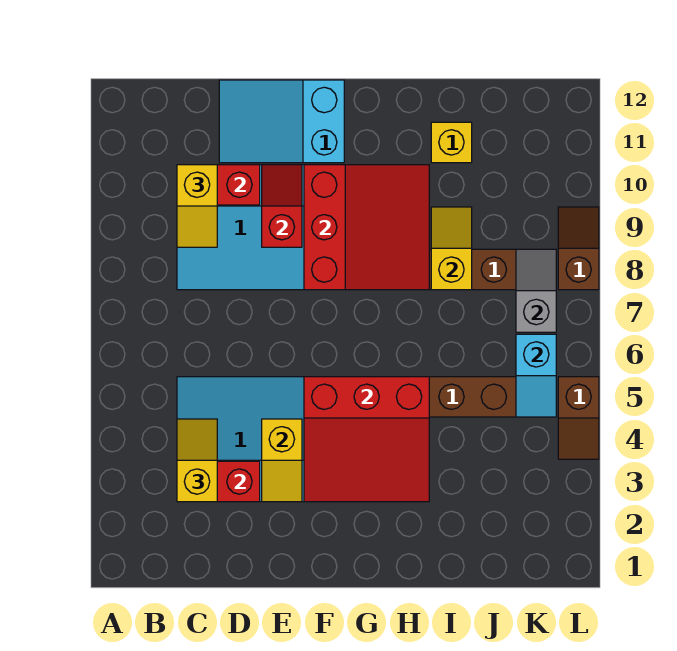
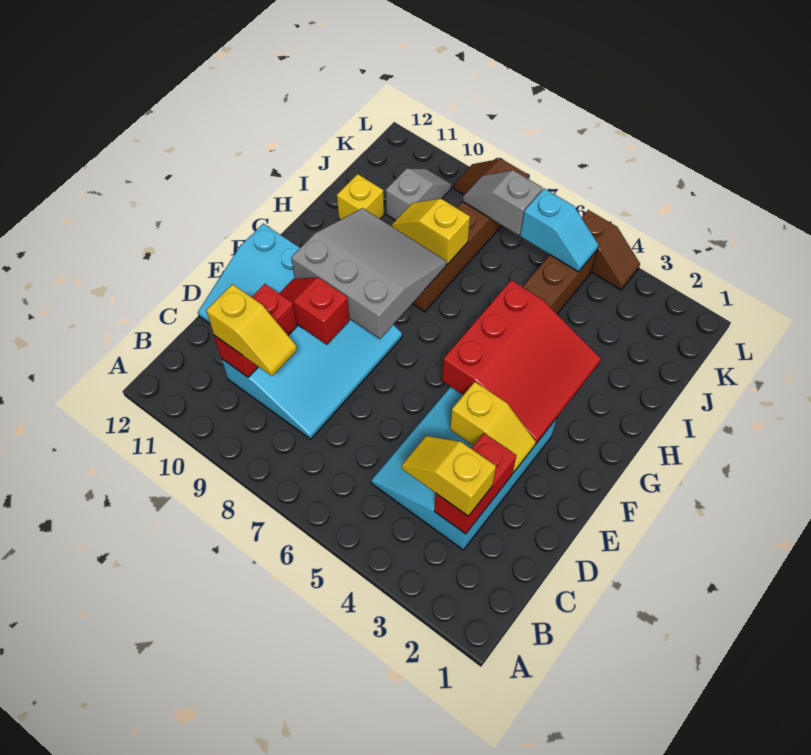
red slope F8:H10 level 2 top F -> grey slope F8:H10 level 2 top F
none -> grey slope J10:K10 level 1 top J

